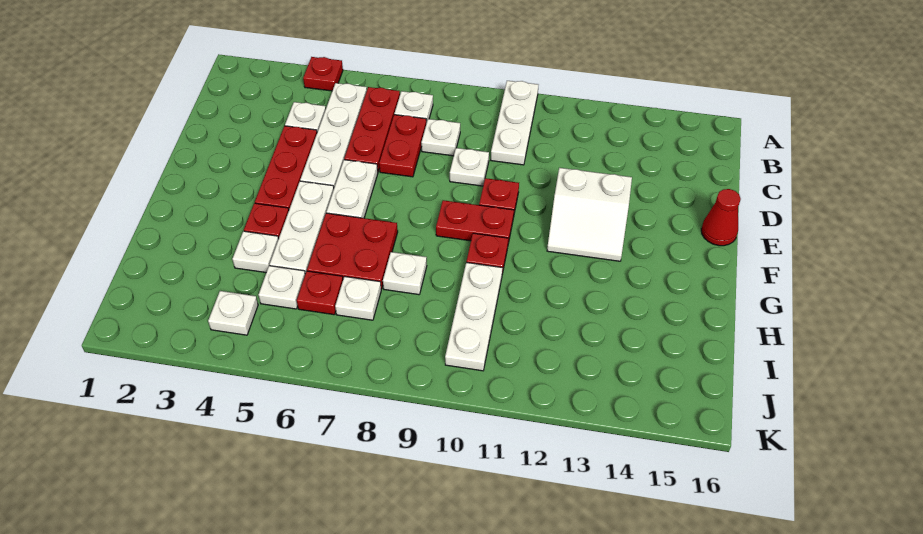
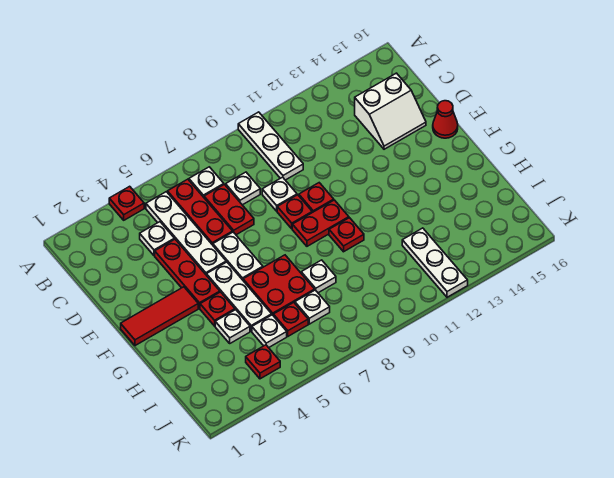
none -> red plate E9 level 1
white slope E12:F13 level 1 top E -> white slope C14:D15 level 1 top C
none -> red tile F1:F3 level 1
white plate H10:J10 level 1 -> white plate I12:K12 level 1
white plate J4 level 1 -> red plate J4 level 1

